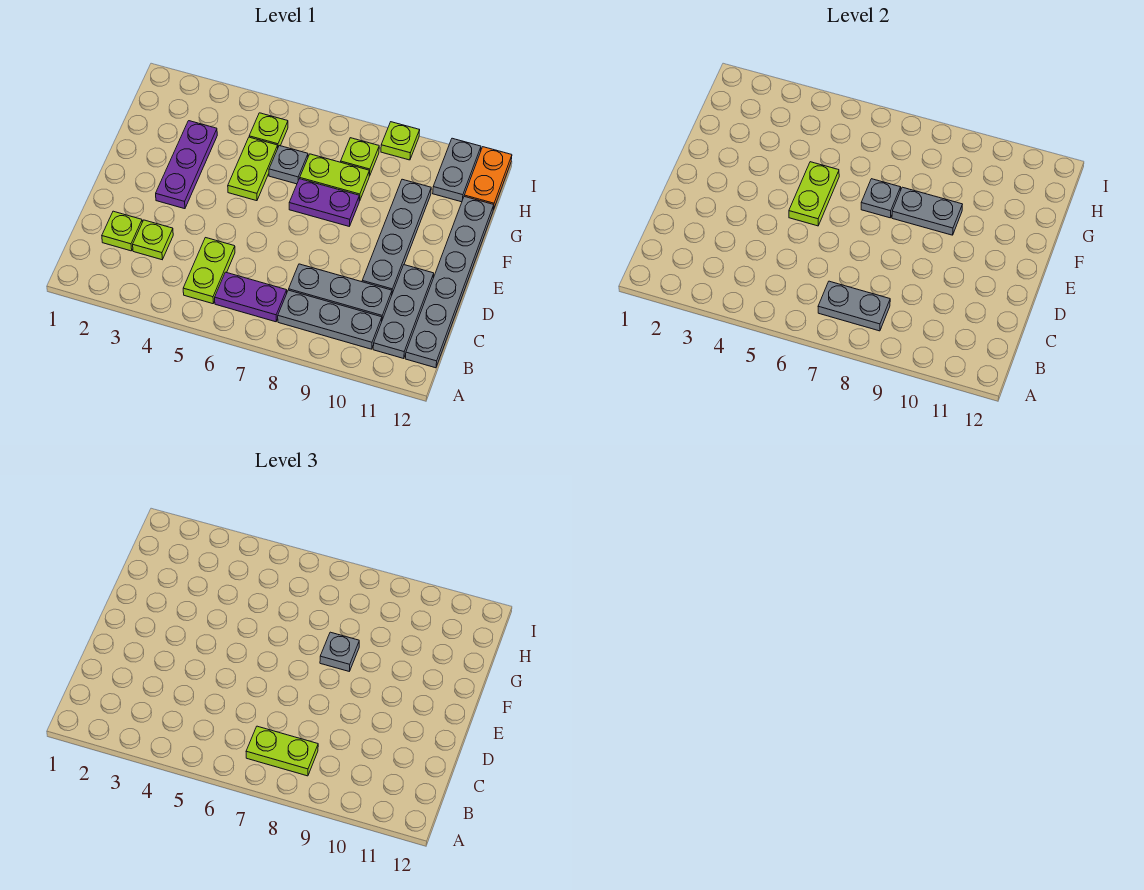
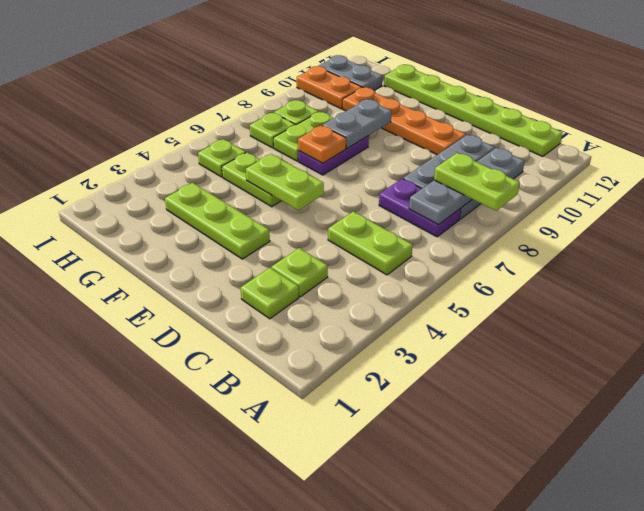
purple plate B6:B7 level 1 -> purple plate B7:C7 level 1
lime plate B7:B8 level 3 -> lime plate A8:B8 level 3
grey plate B11:D11 level 1 -> none
grey plate B12:G12 level 1 -> lime plate B12:G12 level 1
grey plate D10:G10 level 1 -> orange plate D10:G10 level 1
purple plate E3:G3 level 1 -> lime plate E3:G3 level 1
grey plate F7 level 2 -> orange plate F7 level 2
grey plate F8 level 3 -> none
grey plate G6 level 1 -> none
orange plate H12:I12 level 1 -> orange plate H10:I10 level 1
lime plate I9 level 1 -> lime plate H7 level 1

